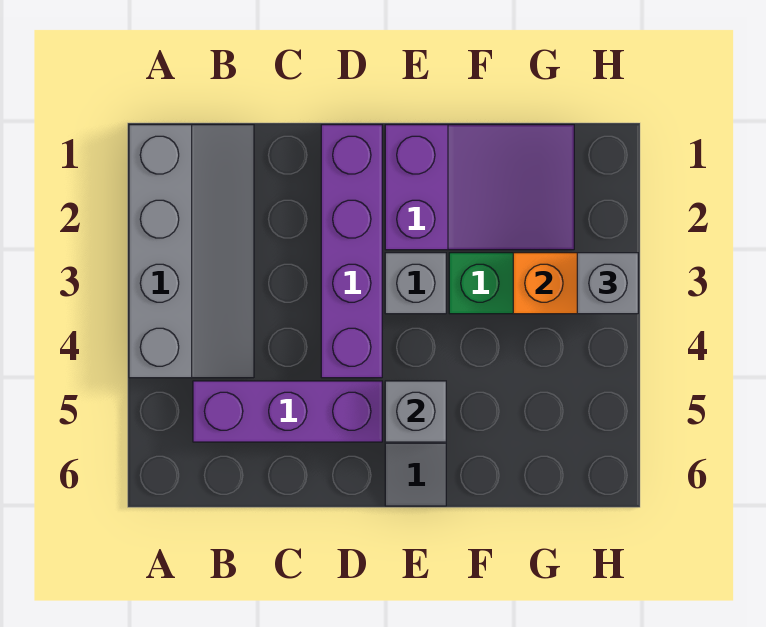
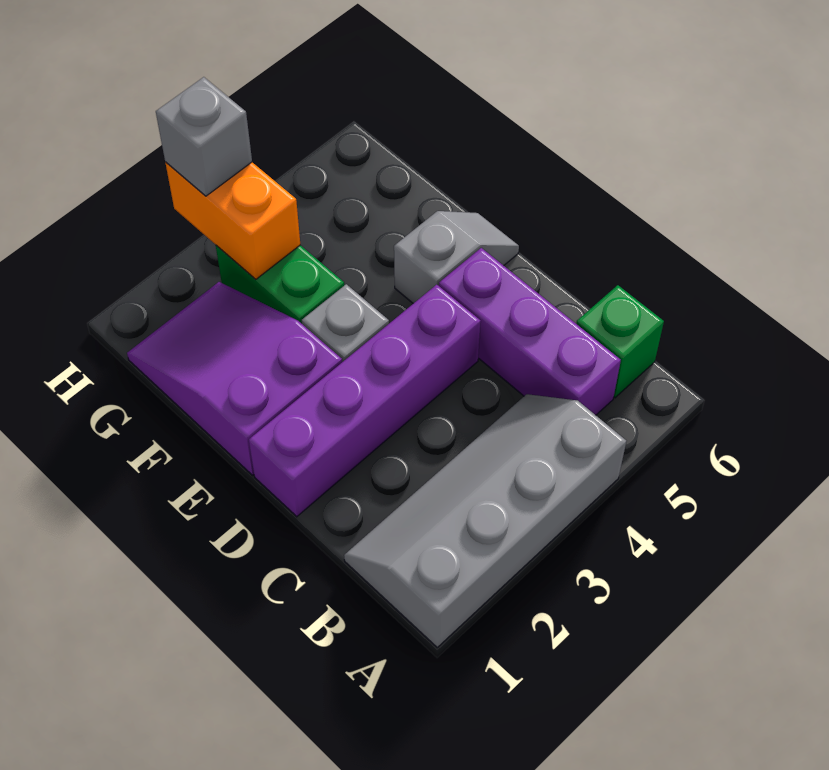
none -> green brick B6 level 1
grey brick E5 level 2 -> none

